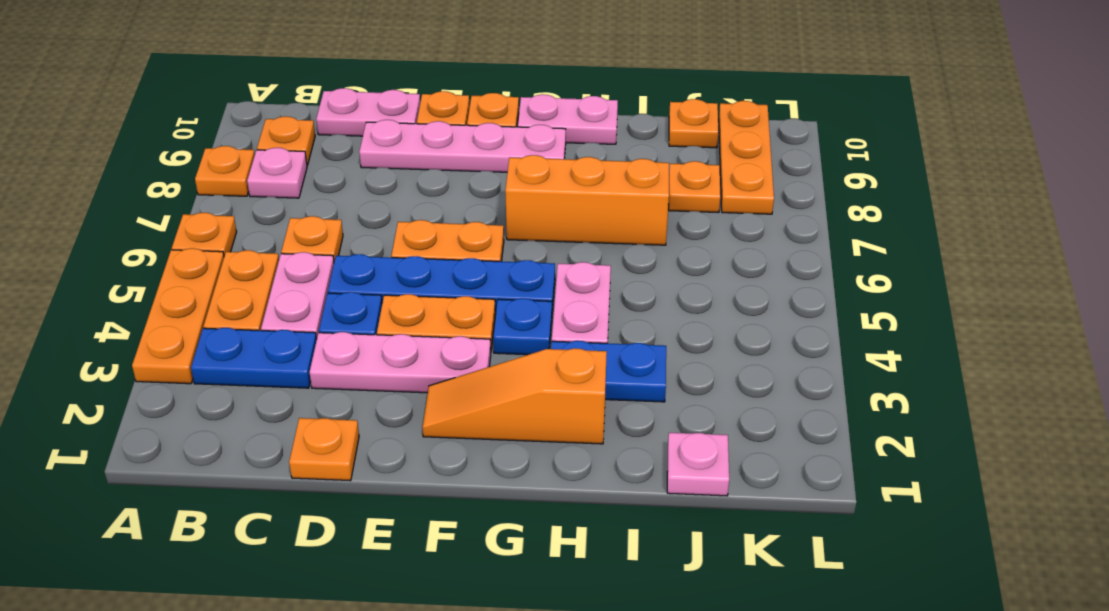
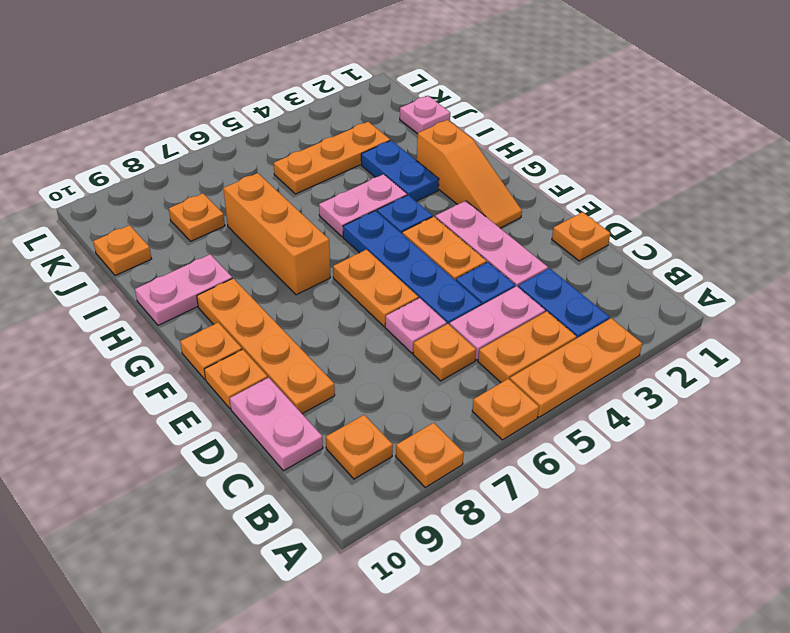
pink plate B8 level 1 -> pink plate D6 level 1
pink plate D9:G9 level 1 -> orange plate D9:G9 level 1
pink plate G10:H10 level 1 -> pink plate H9:H10 level 1
orange plate K8:K10 level 1 -> orange plate J3:J5 level 1

